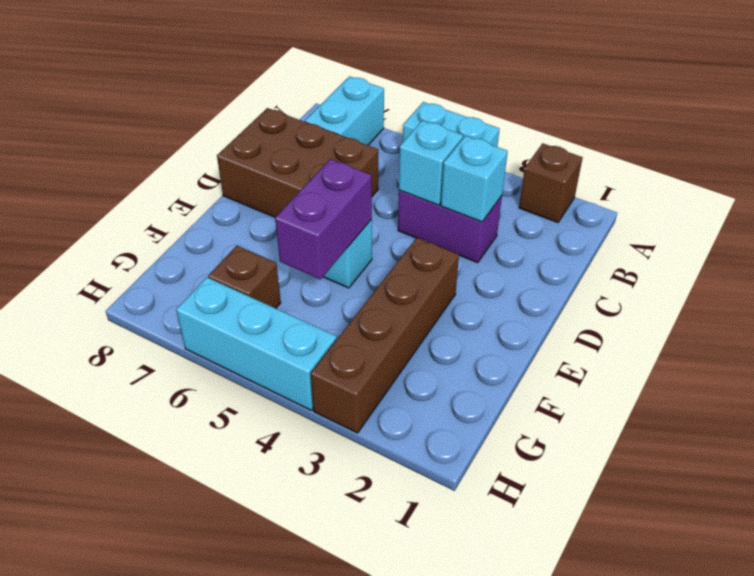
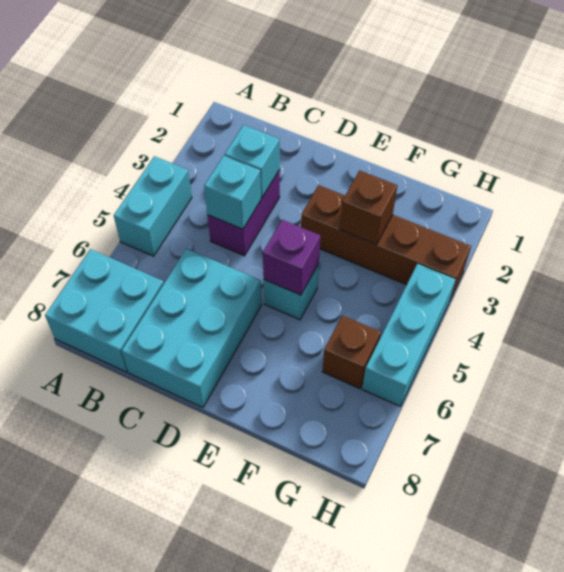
brown brick A2 level 1 -> brown brick F3 level 2
cyan brick A7:B7 level 1 -> cyan brick A7:B8 level 1
brown brick C6:D8 level 1 -> cyan brick C6:D8 level 1
purple brick E5:F5 level 2 -> purple brick E5 level 2

